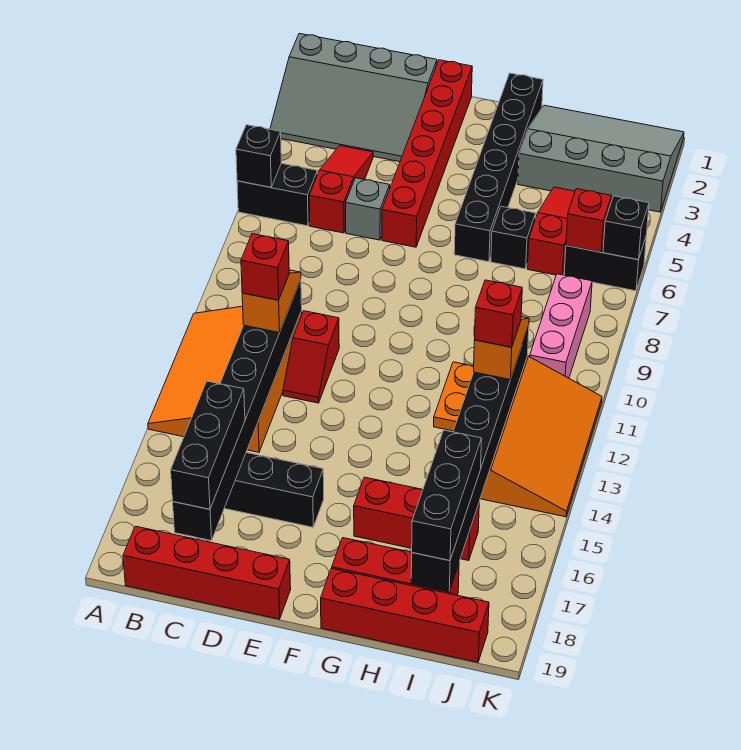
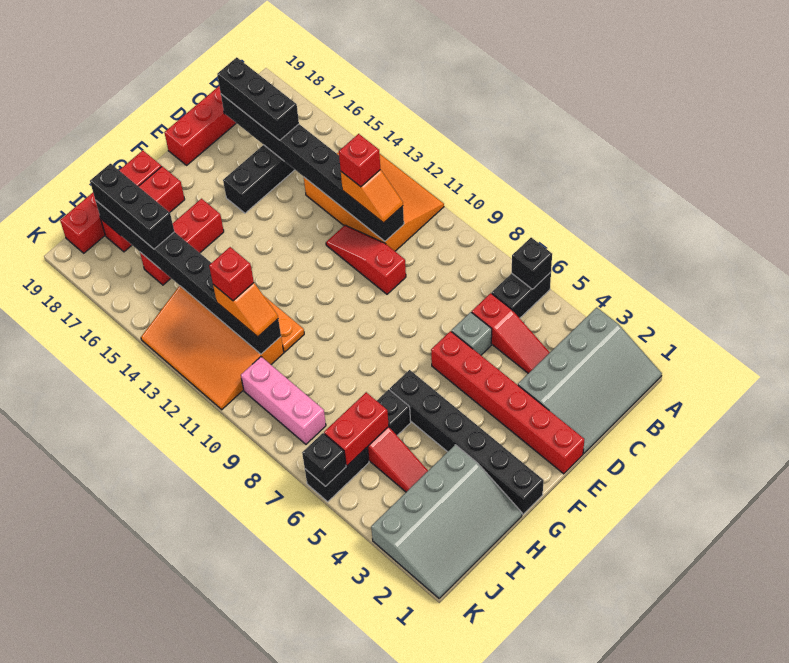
grey slope A1:D3 level 1 top 1 -> grey slope A1:D3 level 1 top 3
red slope D11:D12 level 1 top 11 -> red slope D10:D12 level 1 top 10
red brick J6 level 2 -> red brick I6:J6 level 2

